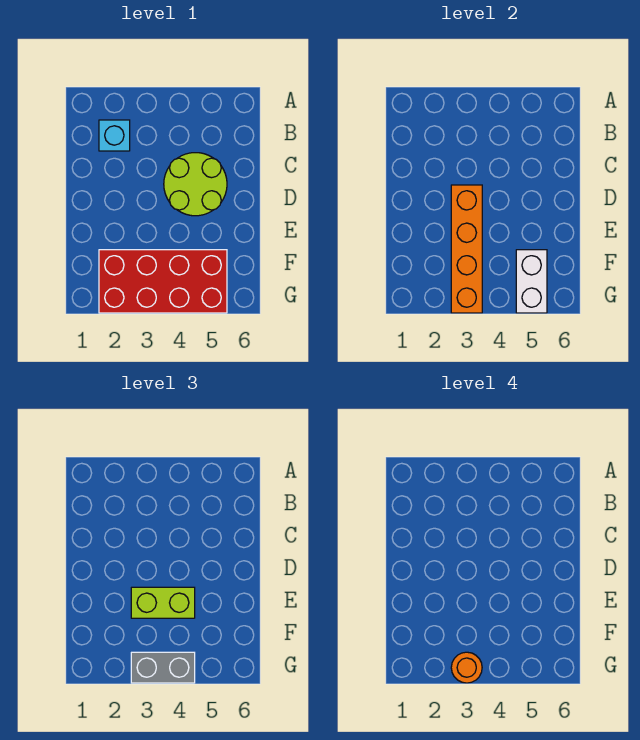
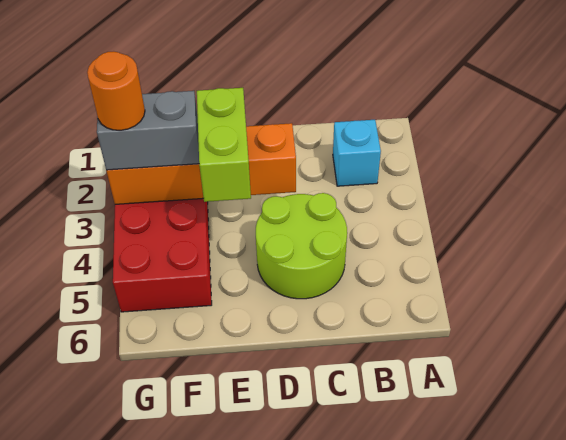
white brick F5:G5 level 2 -> none
grey brick G3:G4 level 3 -> grey brick F3:G3 level 3

